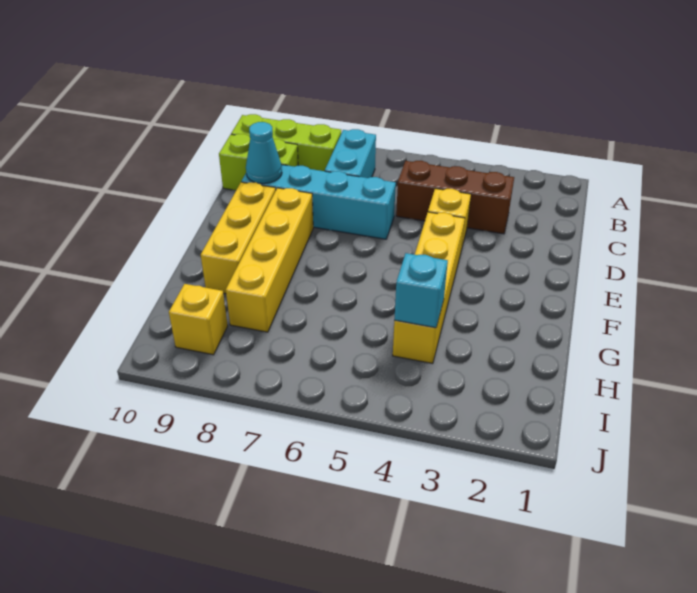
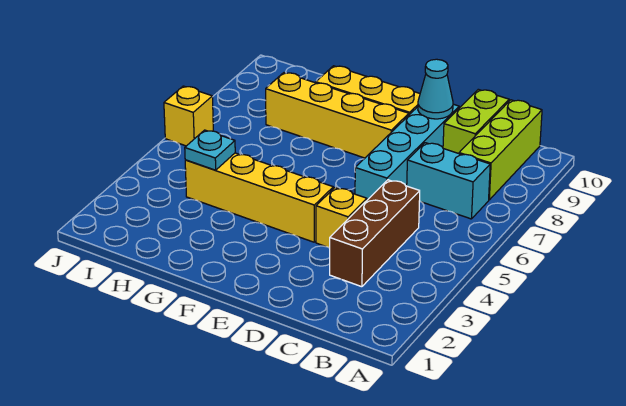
cyan brick H4 level 2 -> cyan plate H4 level 2
yellow brick I9 level 1 -> yellow brick J6 level 1

